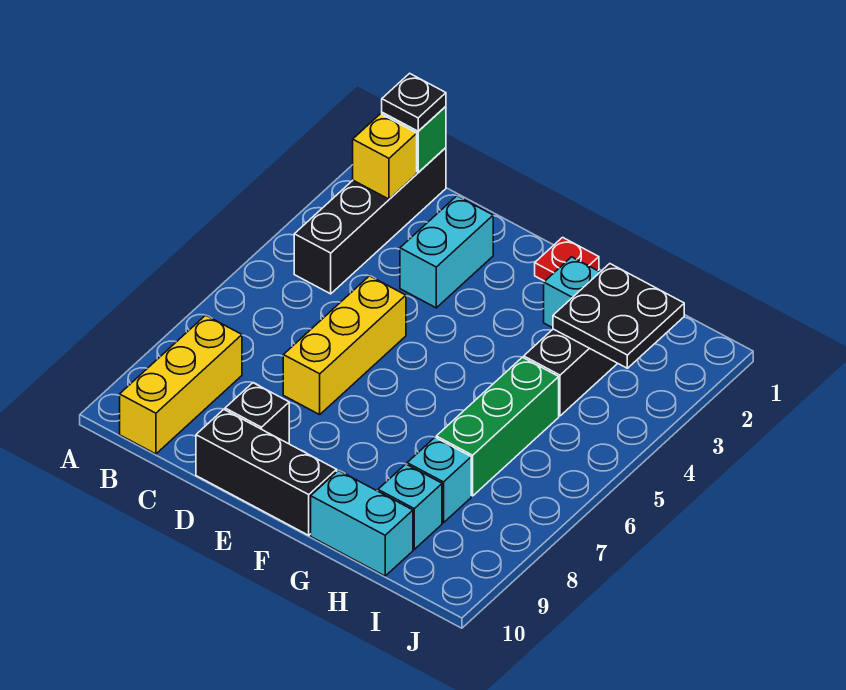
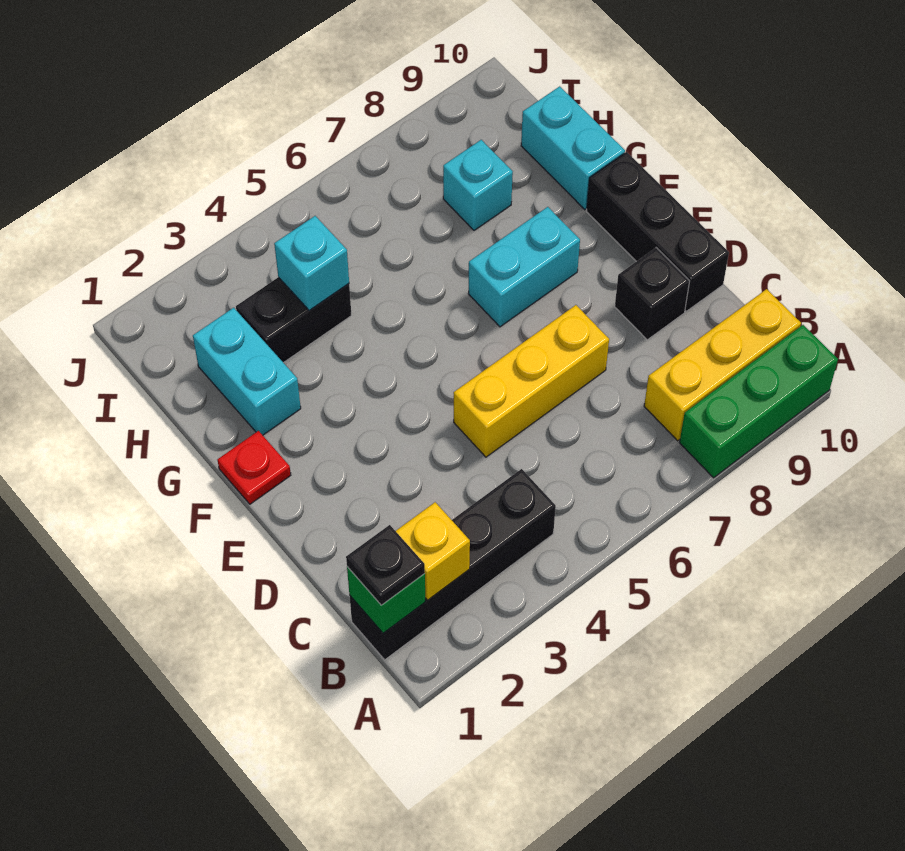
cyan brick D2:D3 level 1 -> cyan brick F7:F8 level 1
black plate H2:I3 level 2 -> none
green brick H5:H7 level 1 -> green brick A8:A10 level 1
cyan brick H9 level 1 -> cyan brick H4 level 2

